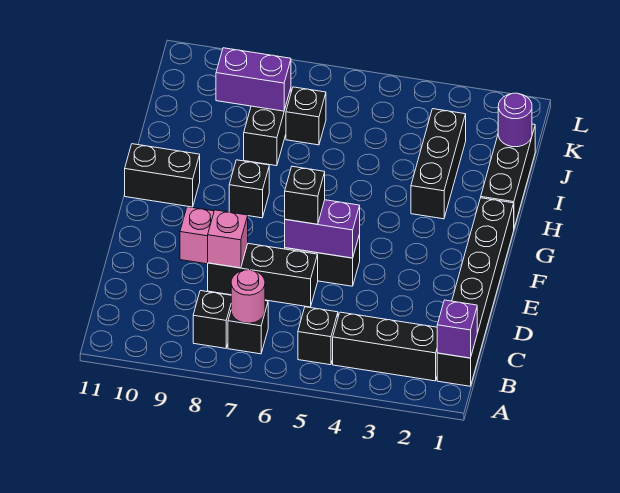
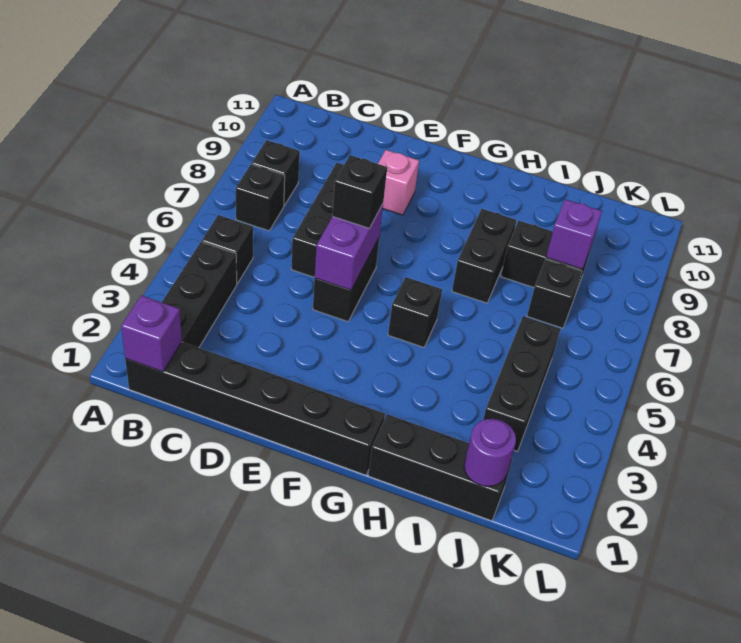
pink round brick B7 level 2 -> none
pink brick D8 level 2 -> none
black brick G8 level 1 -> black brick G5 level 1
black brick G10:G11 level 1 -> black brick H7:H8 level 1
black brick H3:J3 level 1 -> black brick J3:J5 level 1
purple brick J8:J9 level 2 -> purple brick J8 level 2

